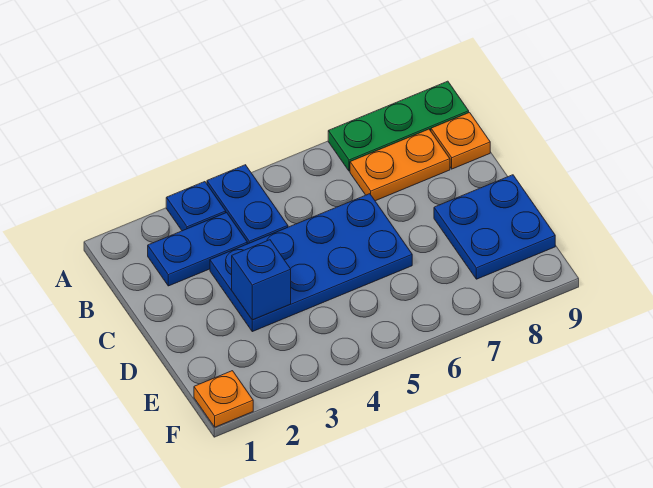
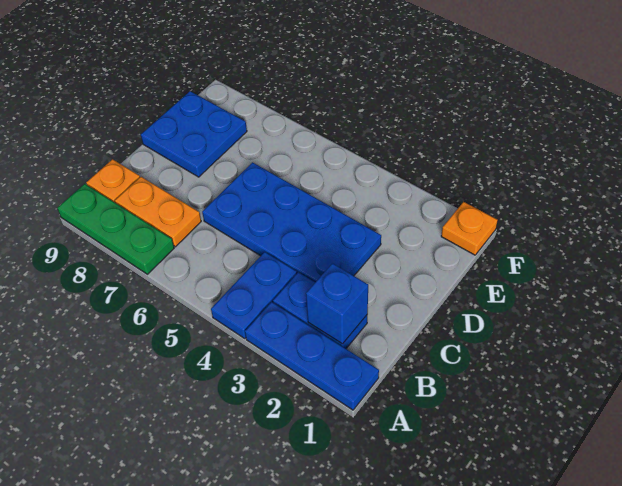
blue plate A3 level 1 -> blue plate A1:A3 level 1
blue brick D3 level 2 -> blue brick B2 level 2

